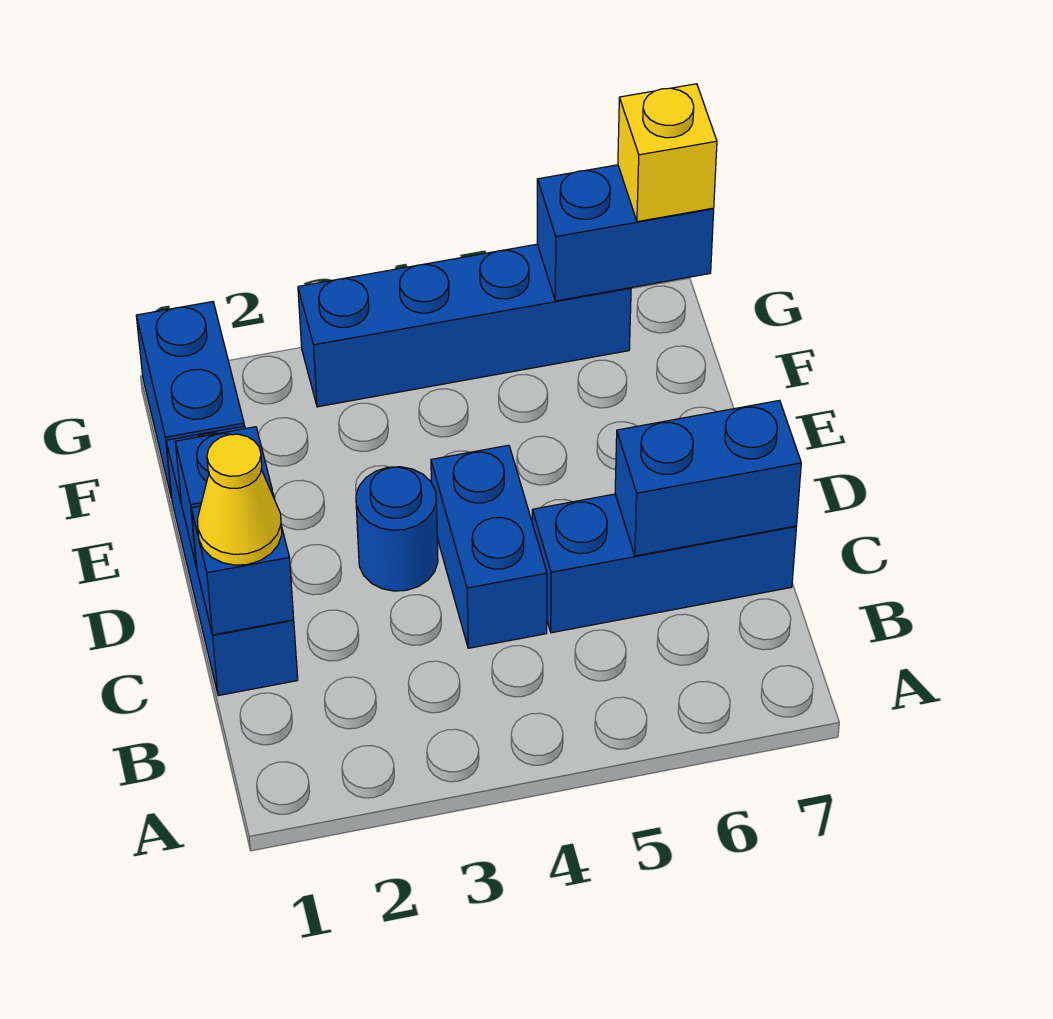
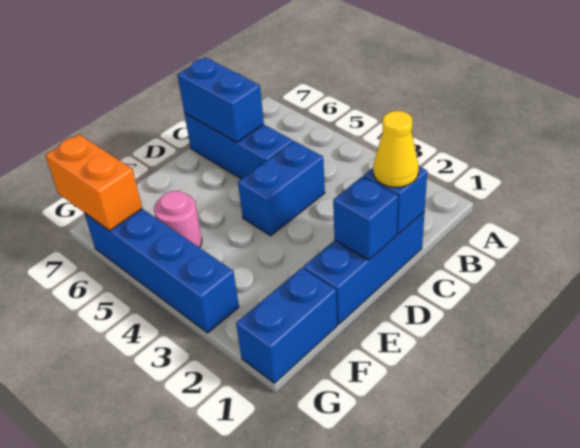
blue round brick D3 level 1 -> none
none -> pink round brick F5 level 1
blue brick G6:G7 level 2 -> orange brick G6:G7 level 2
yellow brick G7 level 3 -> none

